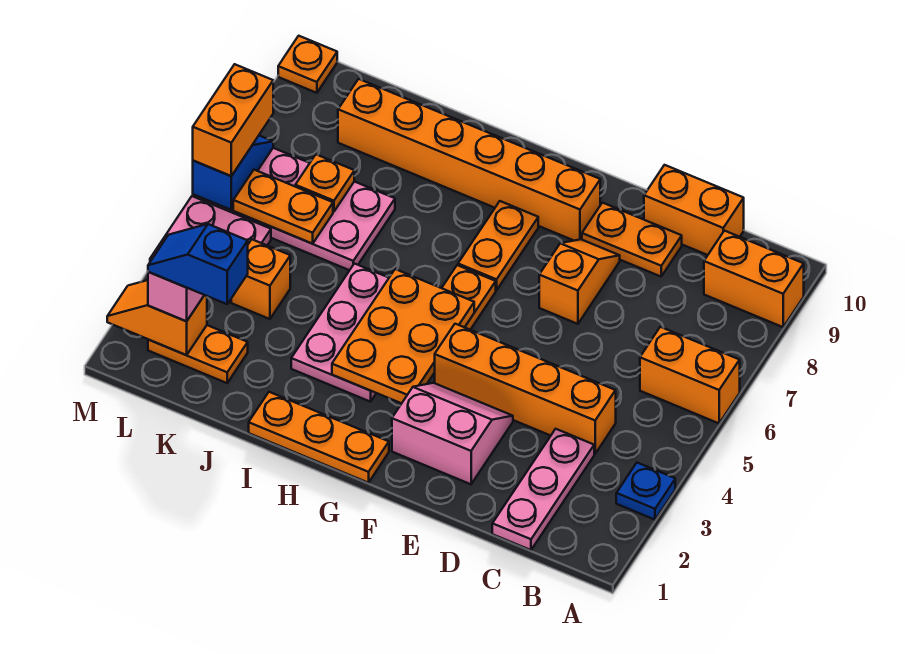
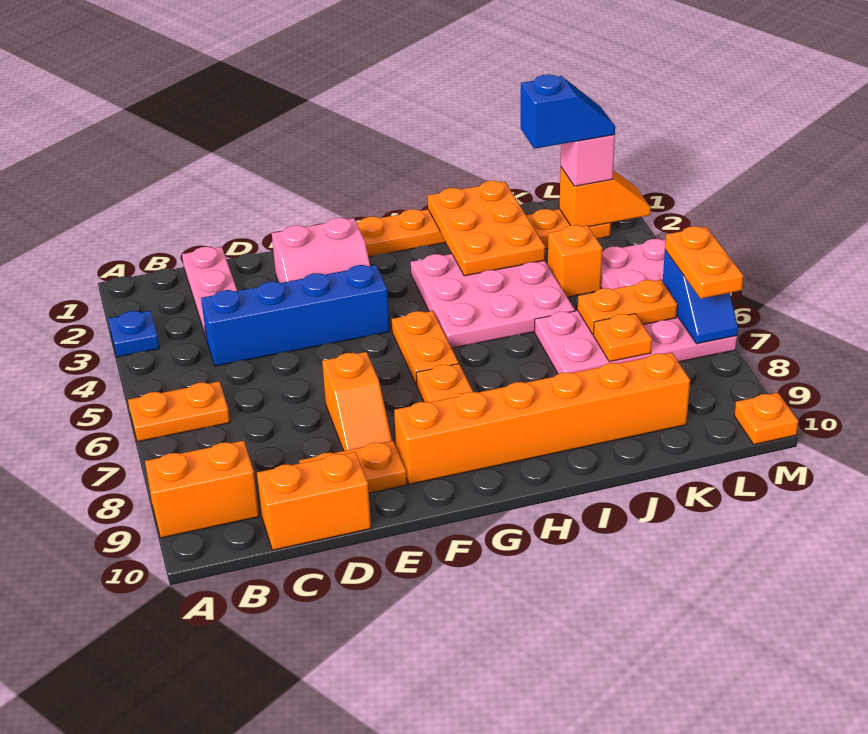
orange brick A6:B6 level 1 -> orange plate A6:B6 level 1
orange brick C4:F4 level 1 -> blue brick C4:F4 level 1
orange plate G3:H5 level 2 -> orange plate I1:J3 level 2
pink plate H3:I5 level 1 -> pink plate H3:J5 level 1
orange brick M6:M7 level 3 -> orange plate M6:M7 level 3

